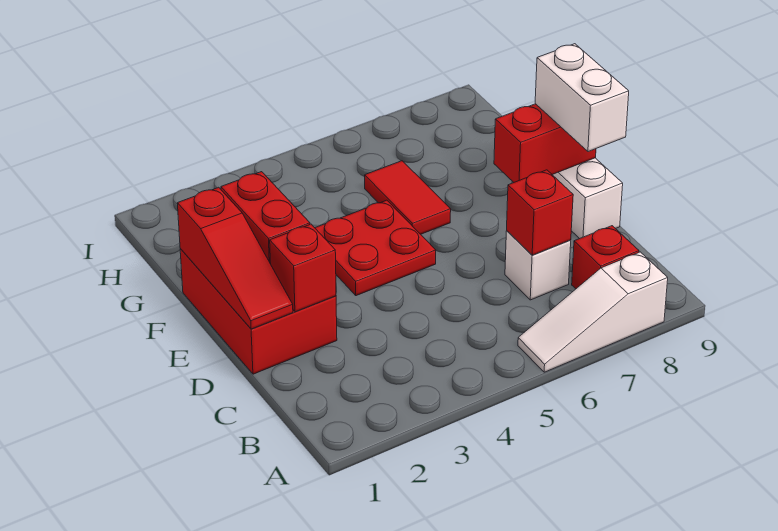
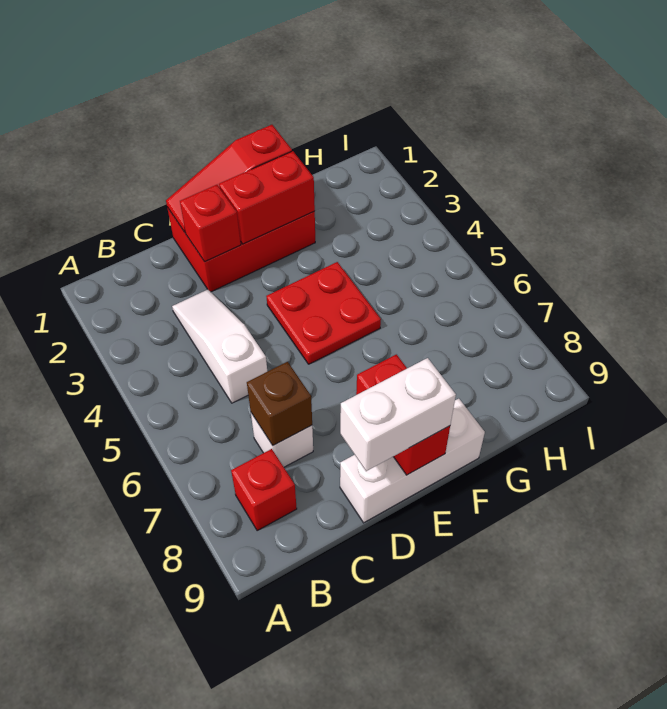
white slope A6:A8 level 1 top 8 -> white slope C3:C5 level 1 top 5
red brick C7 level 2 -> brown brick C7 level 2
red tile F6:G6 level 1 -> none

